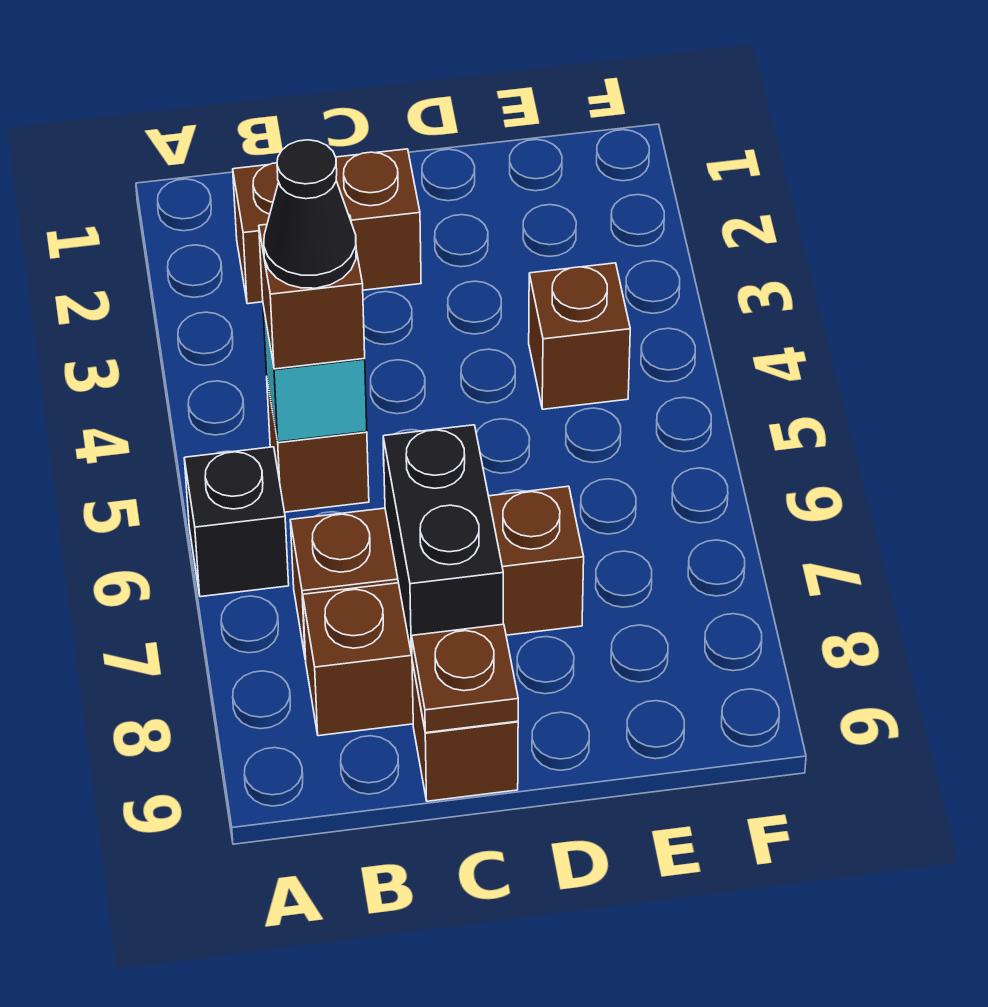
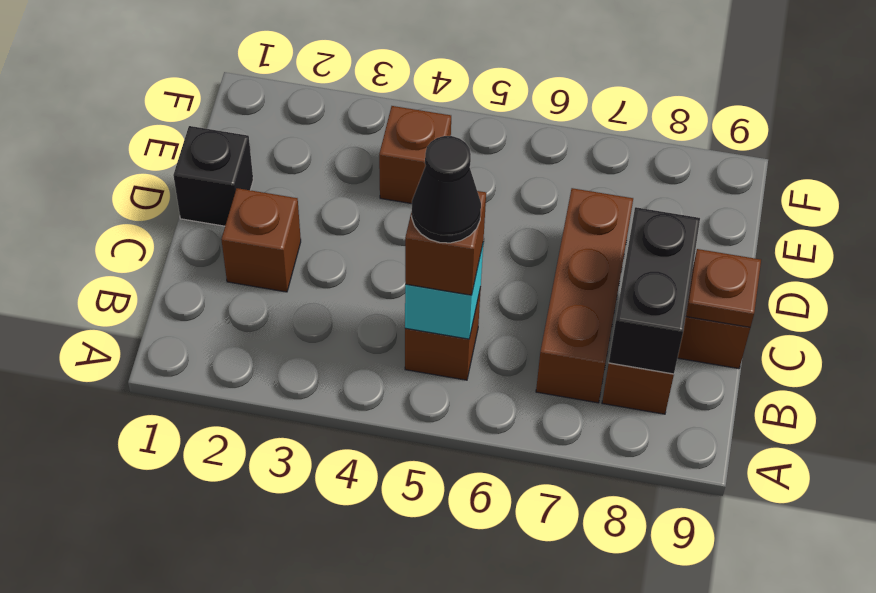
black brick A6 level 1 -> black brick D1 level 1
brown brick B2:C2 level 1 -> brown brick C2 level 1
black brick C7:C8 level 2 -> black brick B8:C8 level 2

